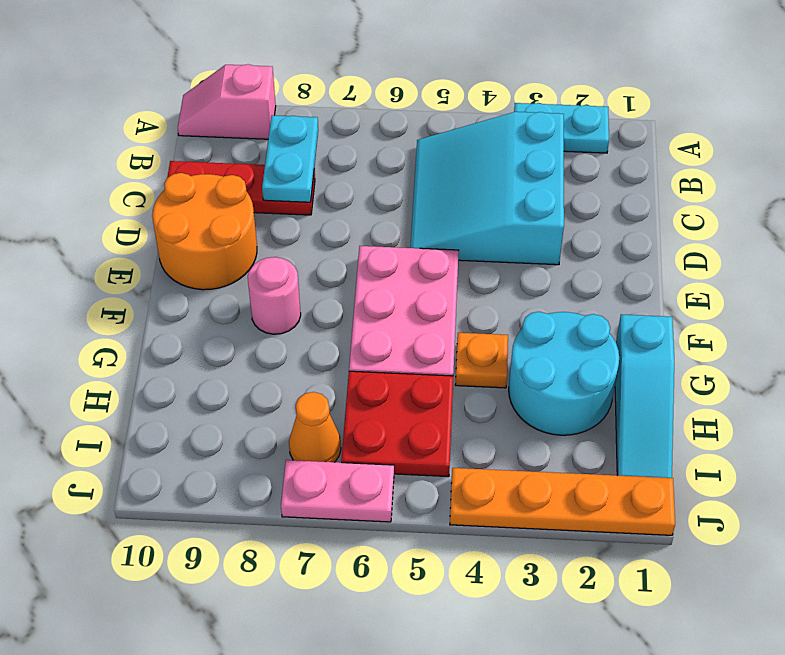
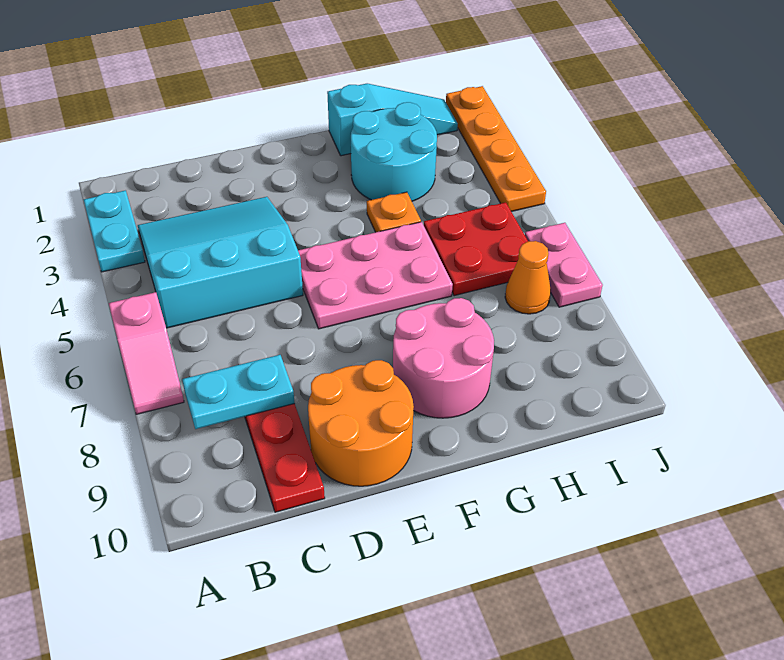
pink slope A9:A10 level 1 top 9 -> pink slope A6:A7 level 1 top 6
cyan slope B3:D5 level 1 top 3 -> cyan slope B3:D5 level 1 top 5
pink round brick F8 level 1 -> pink round brick F8:G9 level 1

